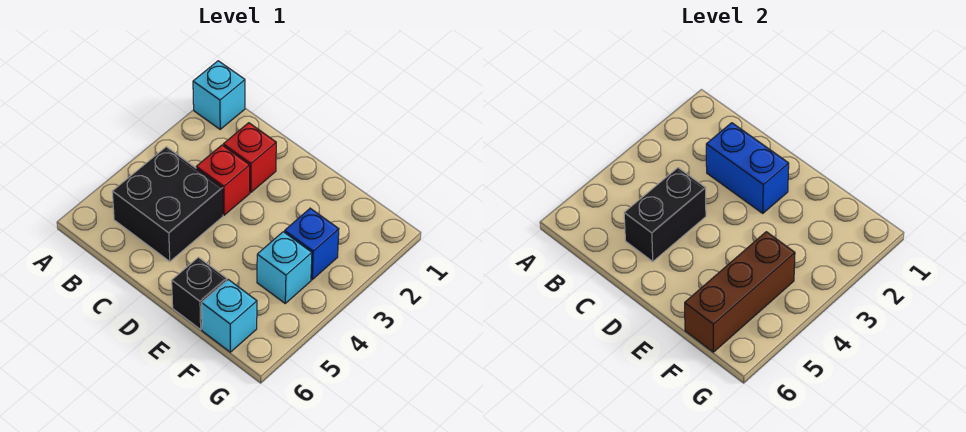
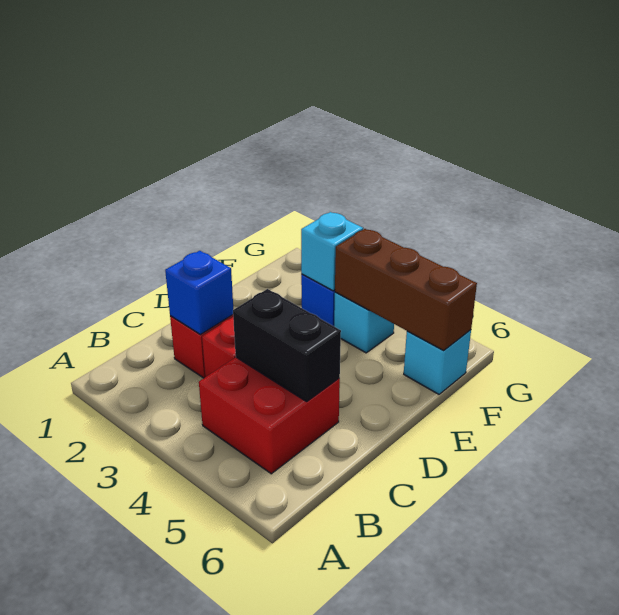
cyan brick A1 level 1 -> cyan brick F3 level 2
black brick B4:C5 level 1 -> red brick B4:C5 level 1
blue brick C2:D2 level 2 -> blue brick C2 level 2
black brick E6 level 1 -> none

